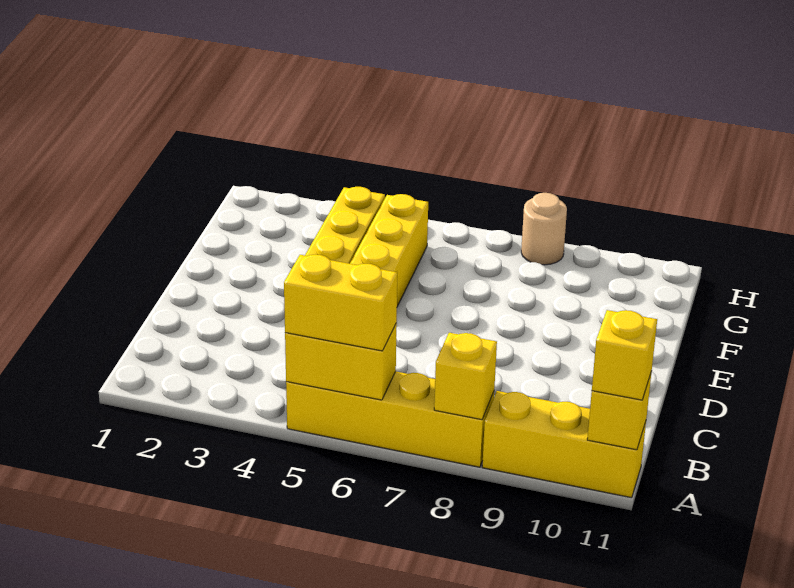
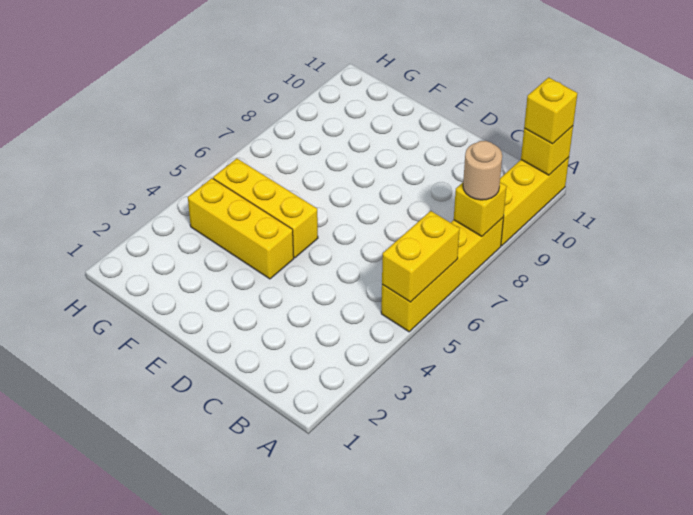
yellow brick A5:A6 level 3 -> none
tan round brick H8 level 1 -> tan round brick A8 level 3

